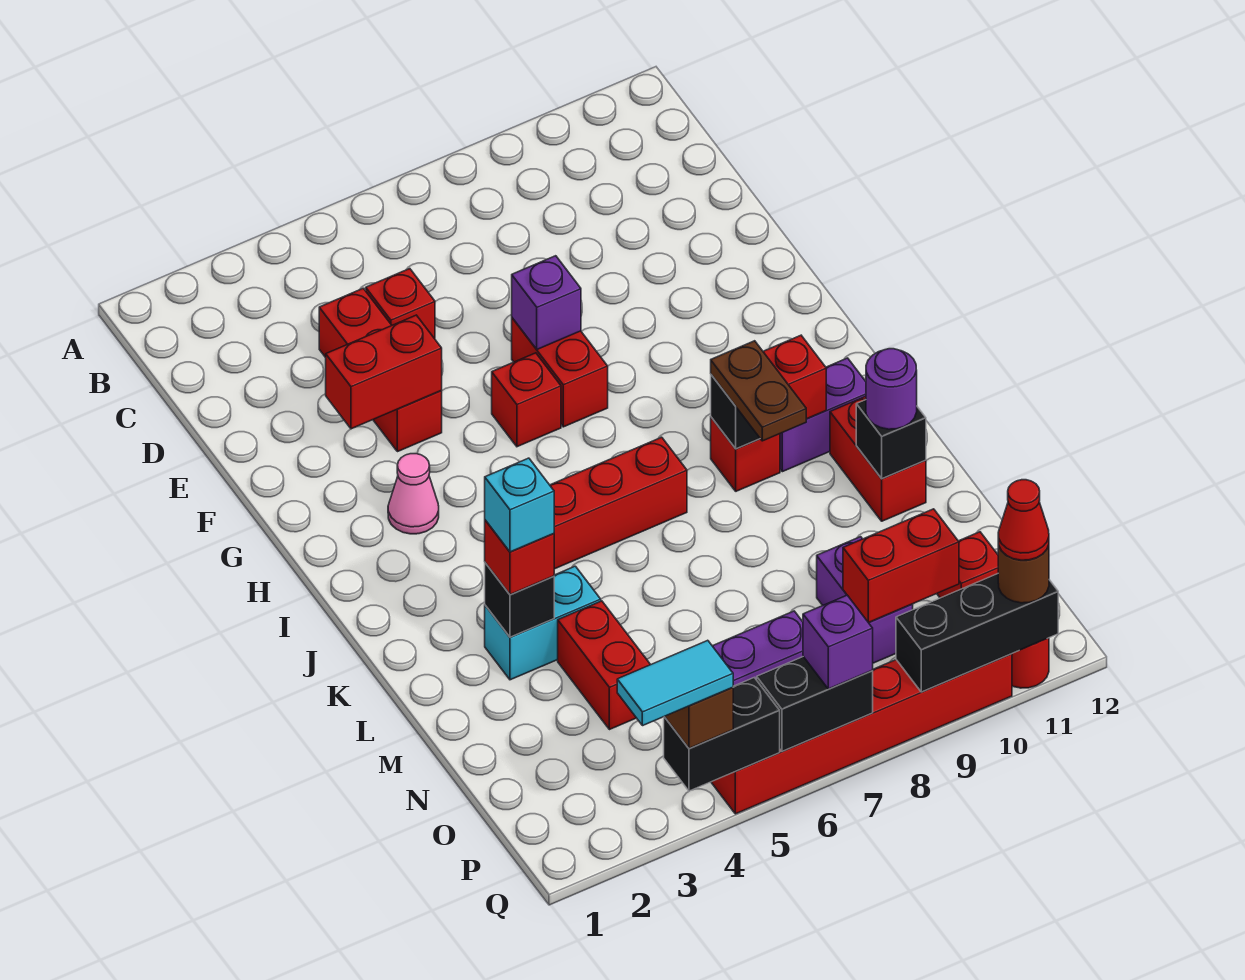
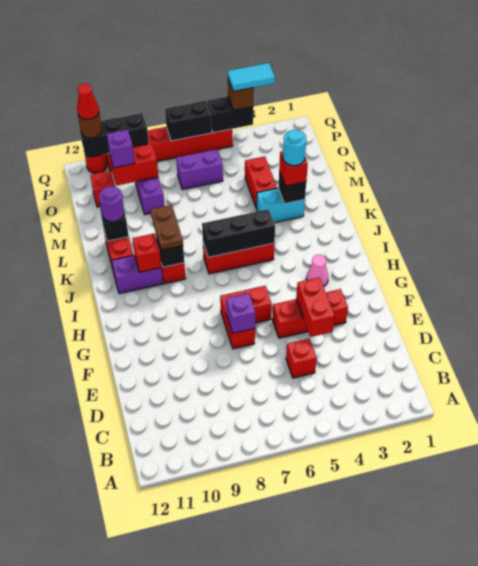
red brick D4:F4 level 1 -> red brick F3:F5 level 1
red brick F3:F4 level 2 -> red brick E4:F4 level 2
none -> black brick J5:J7 level 2
cyan brick L3 level 4 -> cyan round brick L3 level 4
purple brick Q7 level 3 -> purple brick O10 level 3

